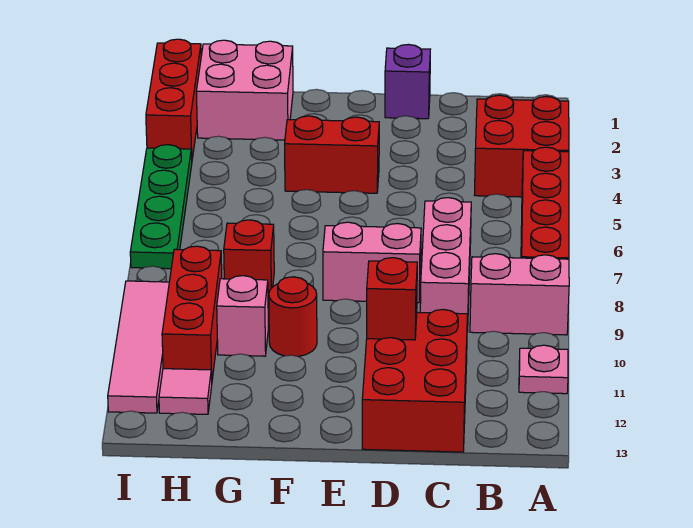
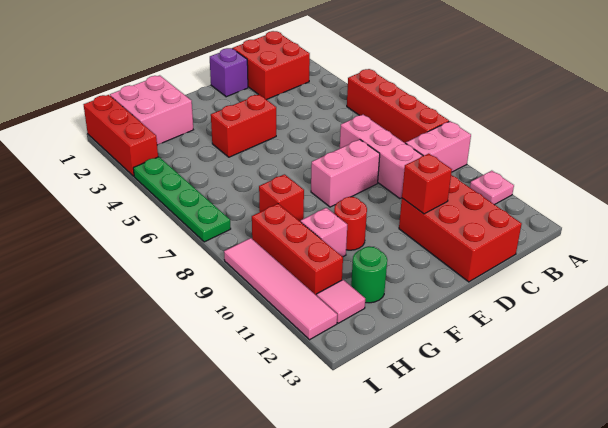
red brick A3:B4 level 1 -> red brick B1:C2 level 1
none -> green round brick G12 level 1

